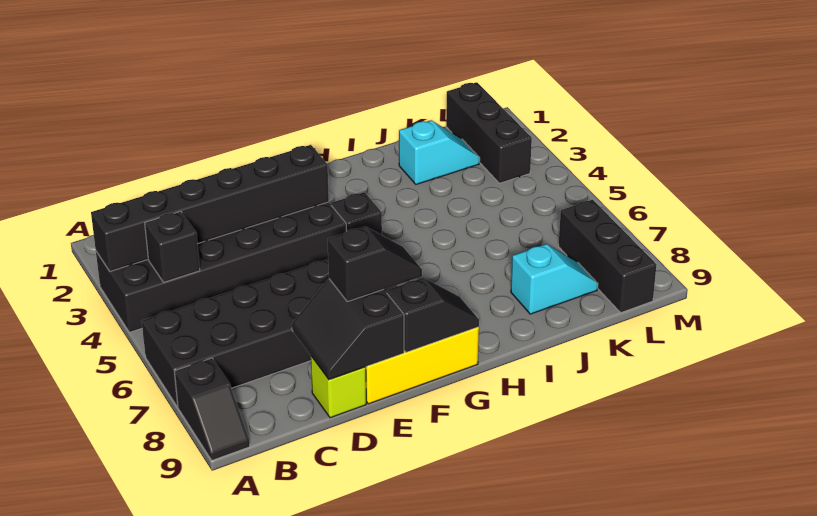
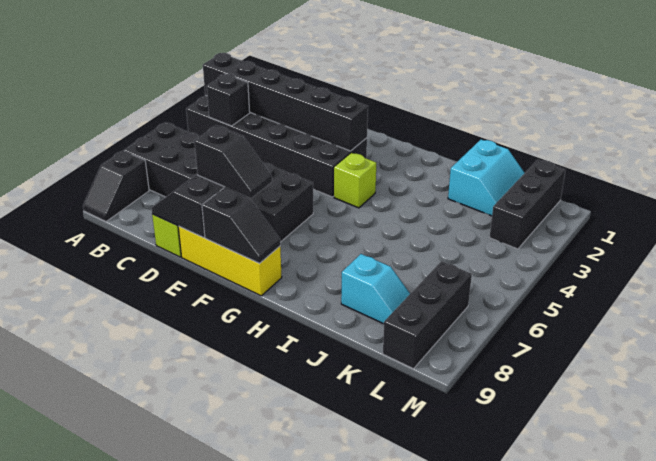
black brick G4 level 1 -> lime brick G4 level 1
cyan slope J2:K2 level 1 top J -> cyan slope J1:K2 level 1 top J

